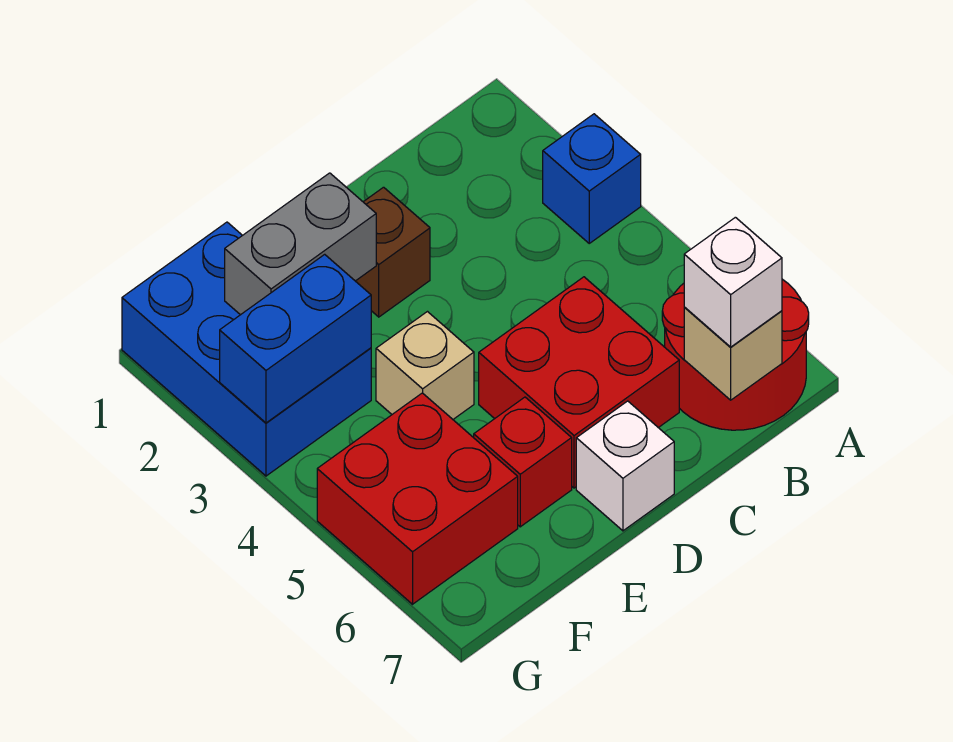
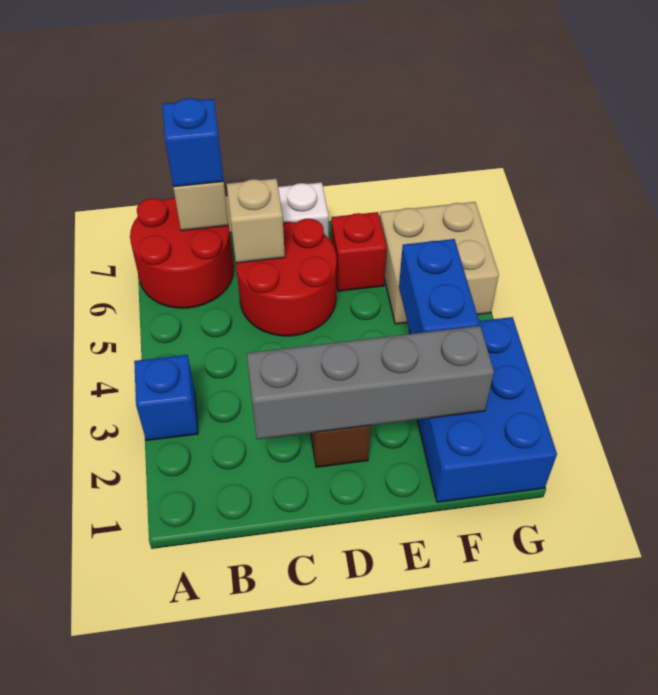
white brick B7 level 3 -> blue brick B7 level 3
red brick C5:D6 level 1 -> red round brick C5:D6 level 1
grey brick E2:F2 level 2 -> grey brick C2:F2 level 2
tan brick E4 level 1 -> tan brick C6 level 2
blue brick F3:G3 level 2 -> blue brick F3:F4 level 2
red brick F5:G6 level 1 -> tan brick F5:G6 level 1

